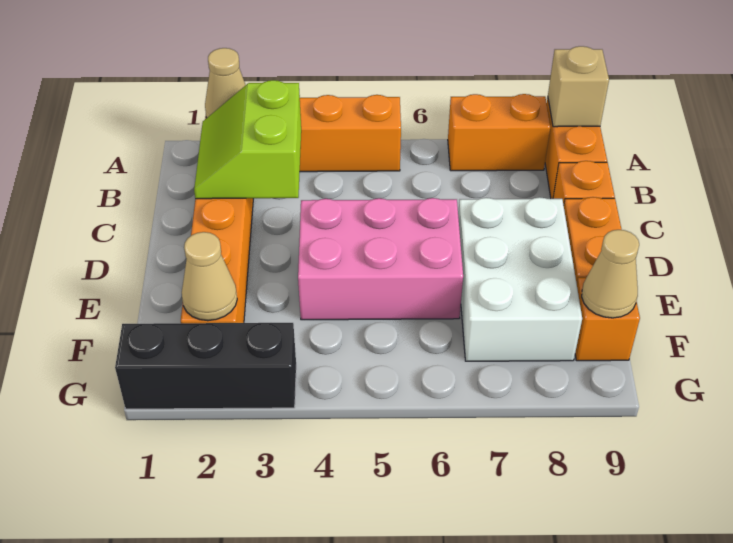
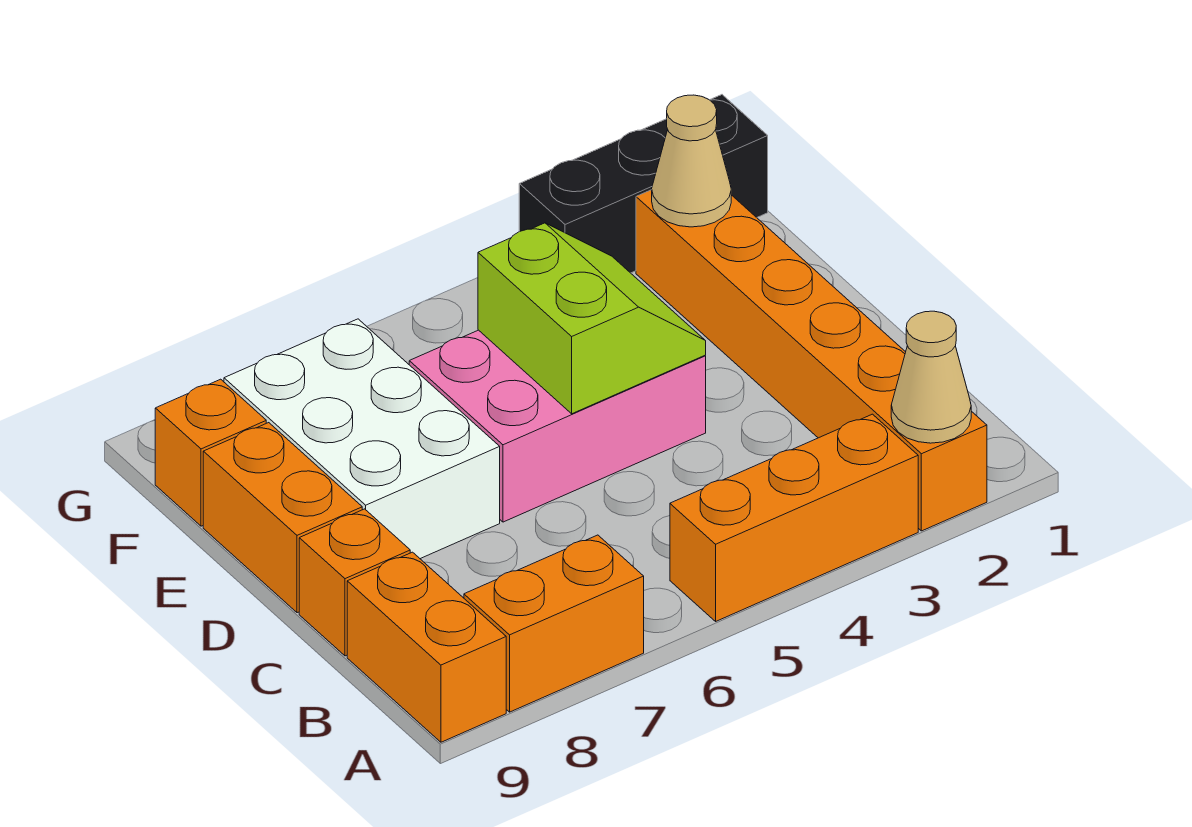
tan brick A9 level 2 -> none
lime slope B2:C3 level 2 top 3 -> lime slope D4:E5 level 2 top 5
tan cone F9 level 2 -> none

